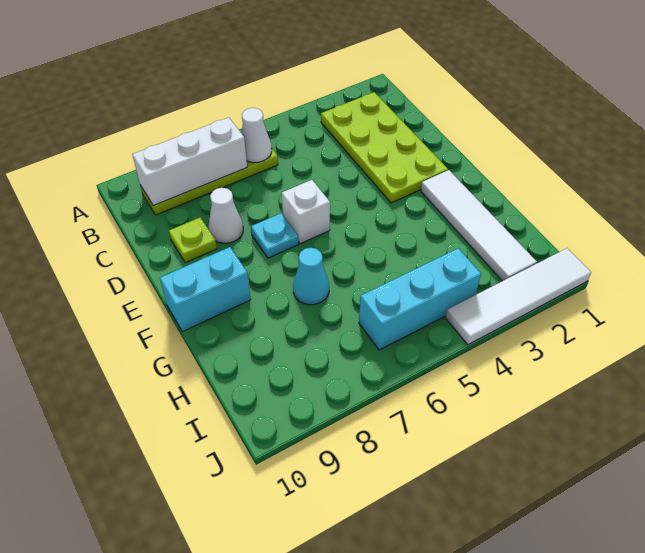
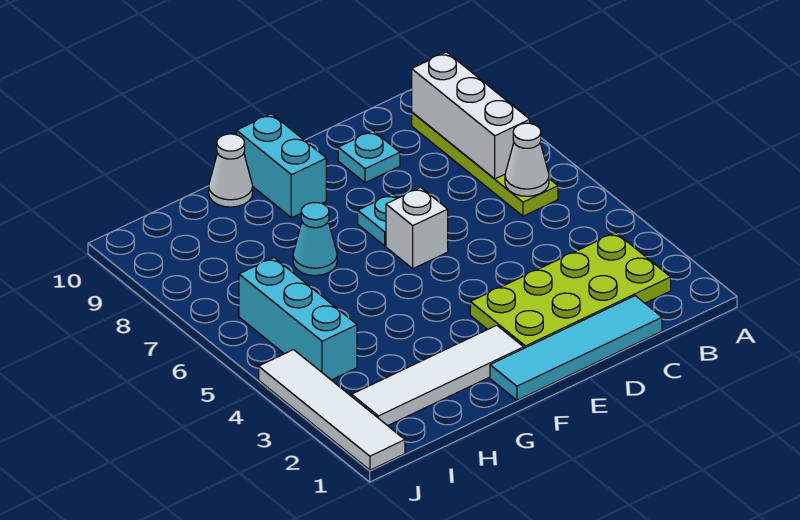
none -> cyan tile C1:F1 level 1
white cone D8 level 1 -> white cone G10 level 1
lime plate D9 level 1 -> cyan plate D9 level 1

